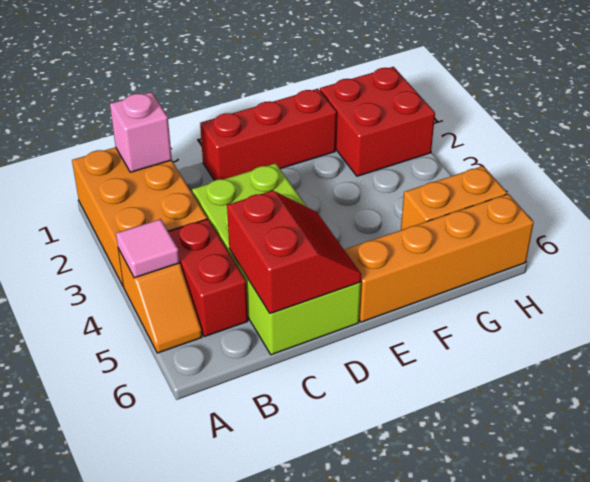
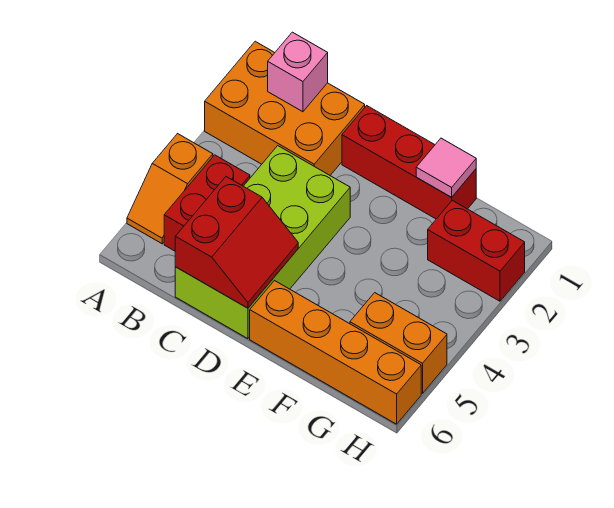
orange brick A1:B3 level 1 -> orange brick A1:C2 level 1
pink tile A4 level 2 -> pink tile F1 level 2
red brick G1:H2 level 1 -> red brick G2:H2 level 1

